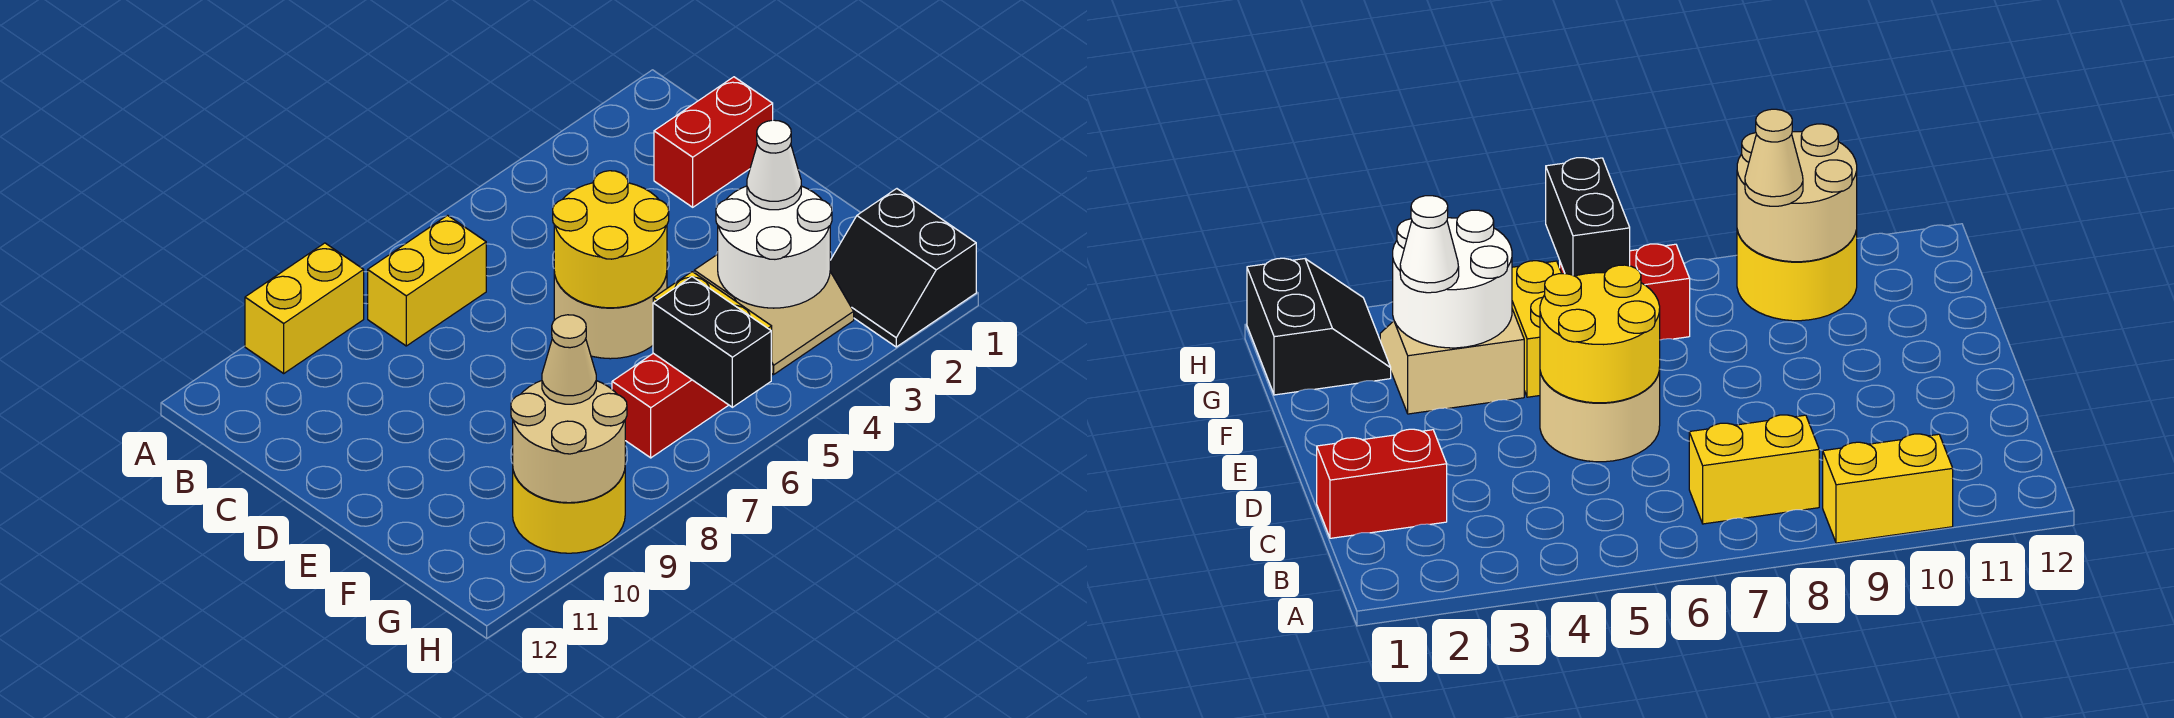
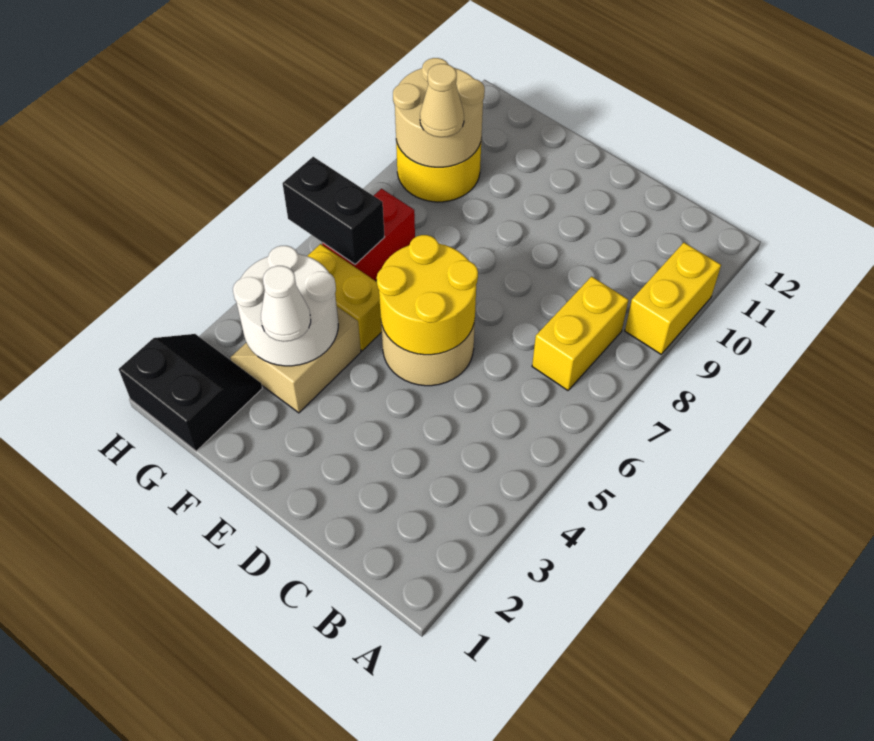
red brick C1:C2 level 1 -> none

